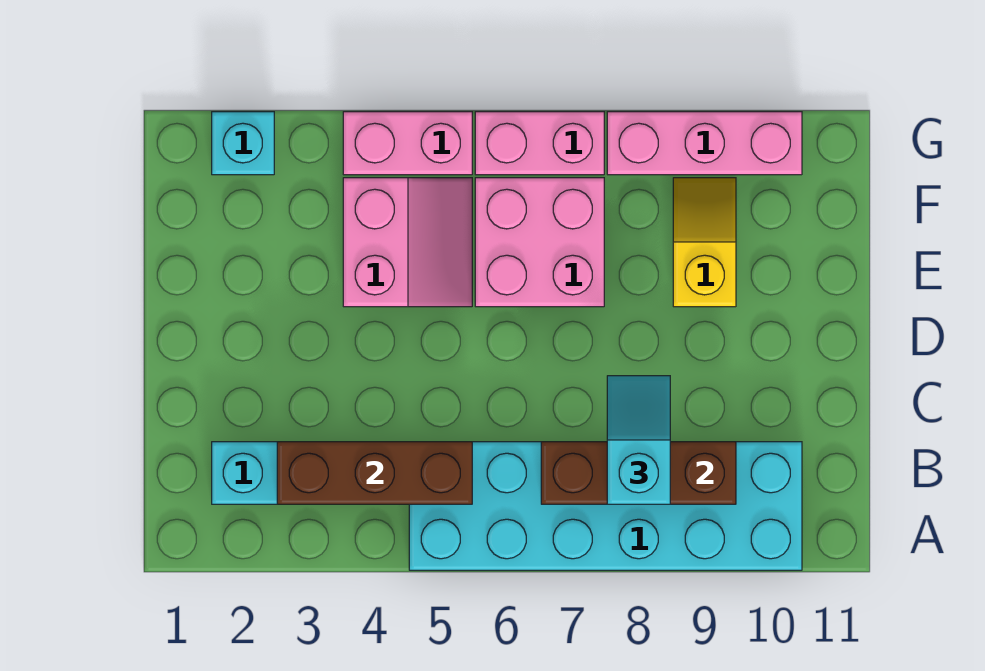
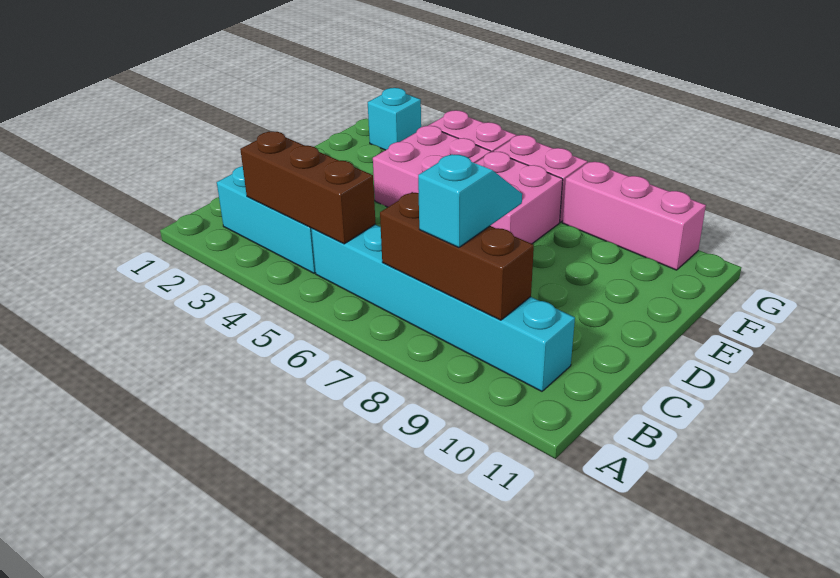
cyan brick A5:B10 level 1 -> cyan brick B5:B10 level 1
pink slope E4:F5 level 1 top 4 -> pink brick E4:F5 level 1
yellow slope E9:F9 level 1 top E -> none

